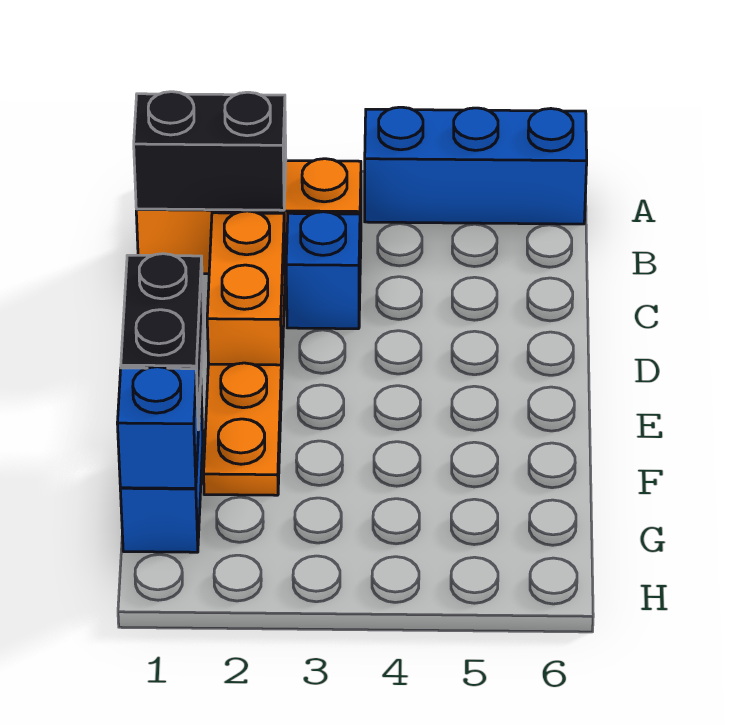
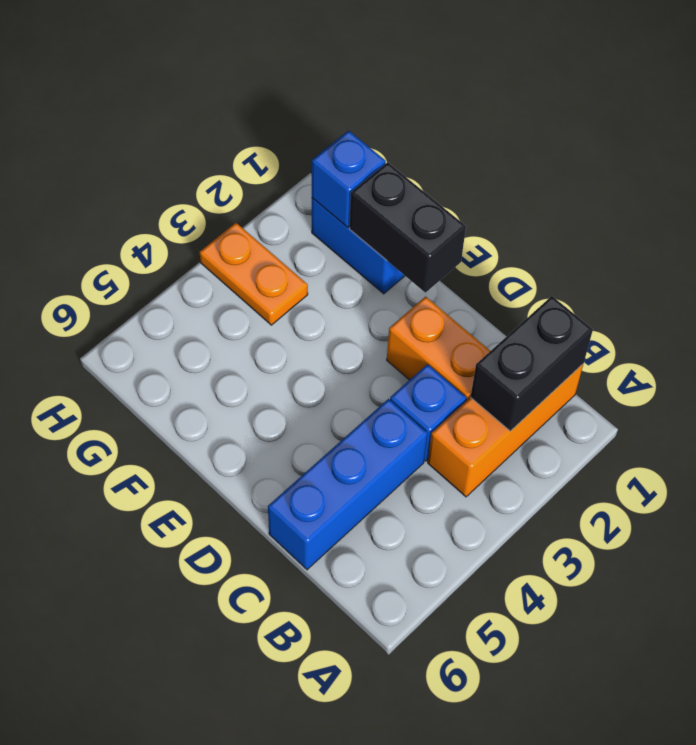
blue brick A4:A6 level 1 -> blue brick C4:C6 level 1
orange plate E2:F2 level 1 -> orange plate G3:H3 level 1

